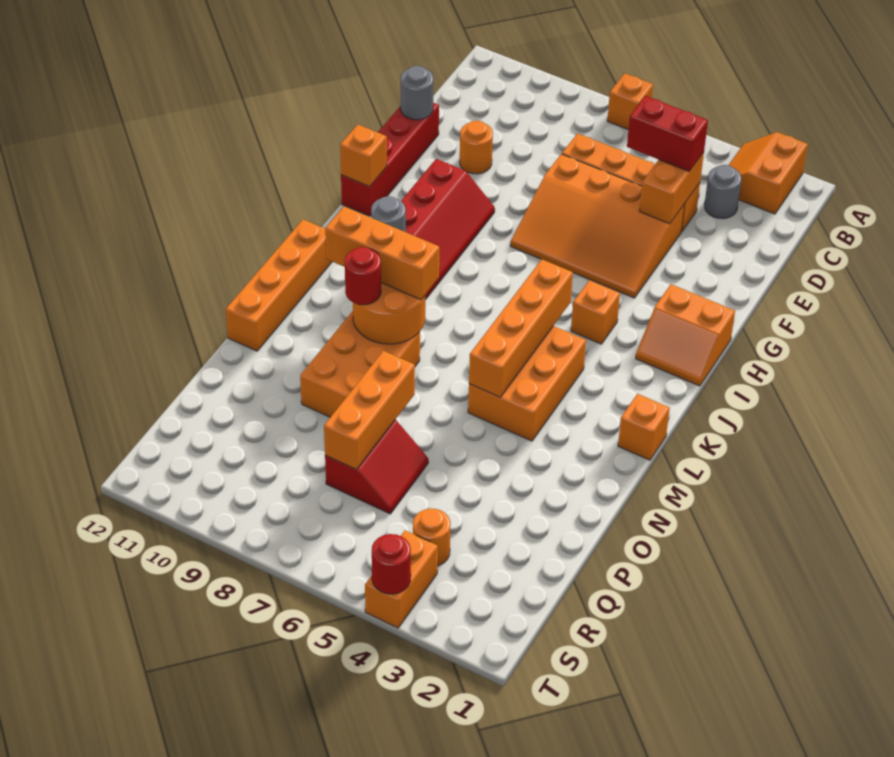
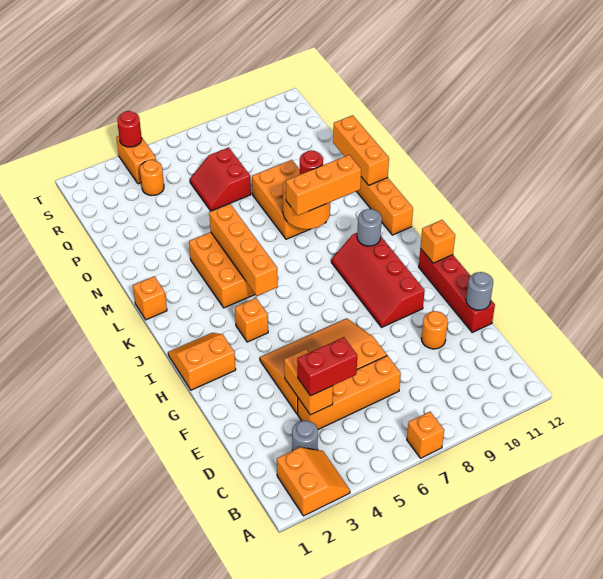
orange brick O7:Q7 level 2 -> orange brick M12:O12 level 2

